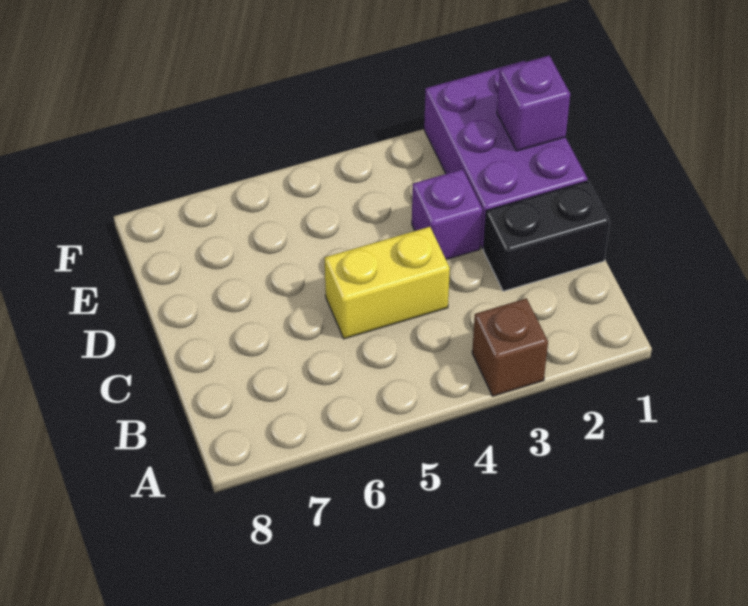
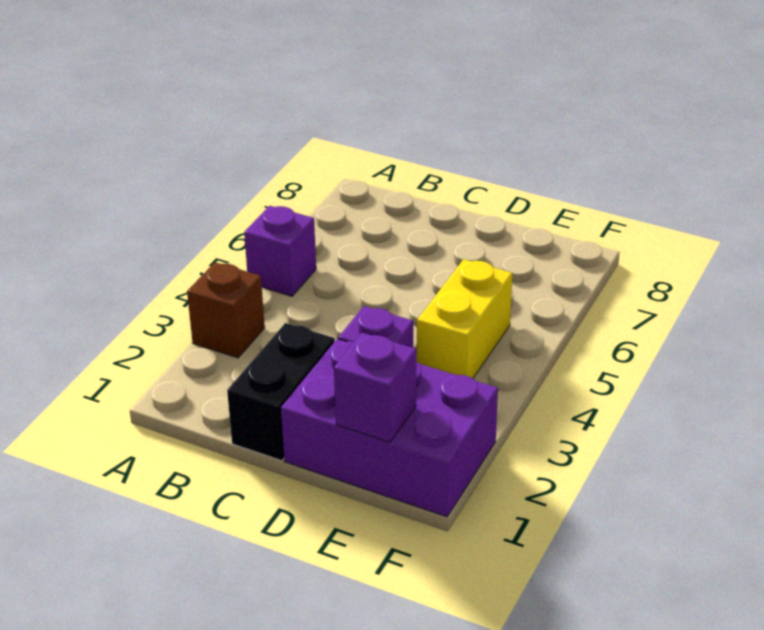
none -> purple brick A5 level 1
yellow brick C4:C5 level 1 -> yellow brick E4:E5 level 1

